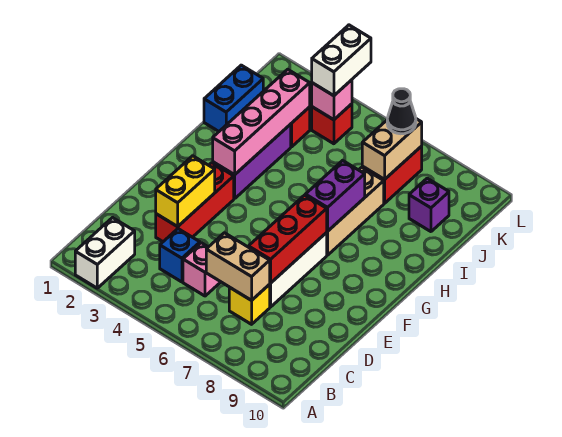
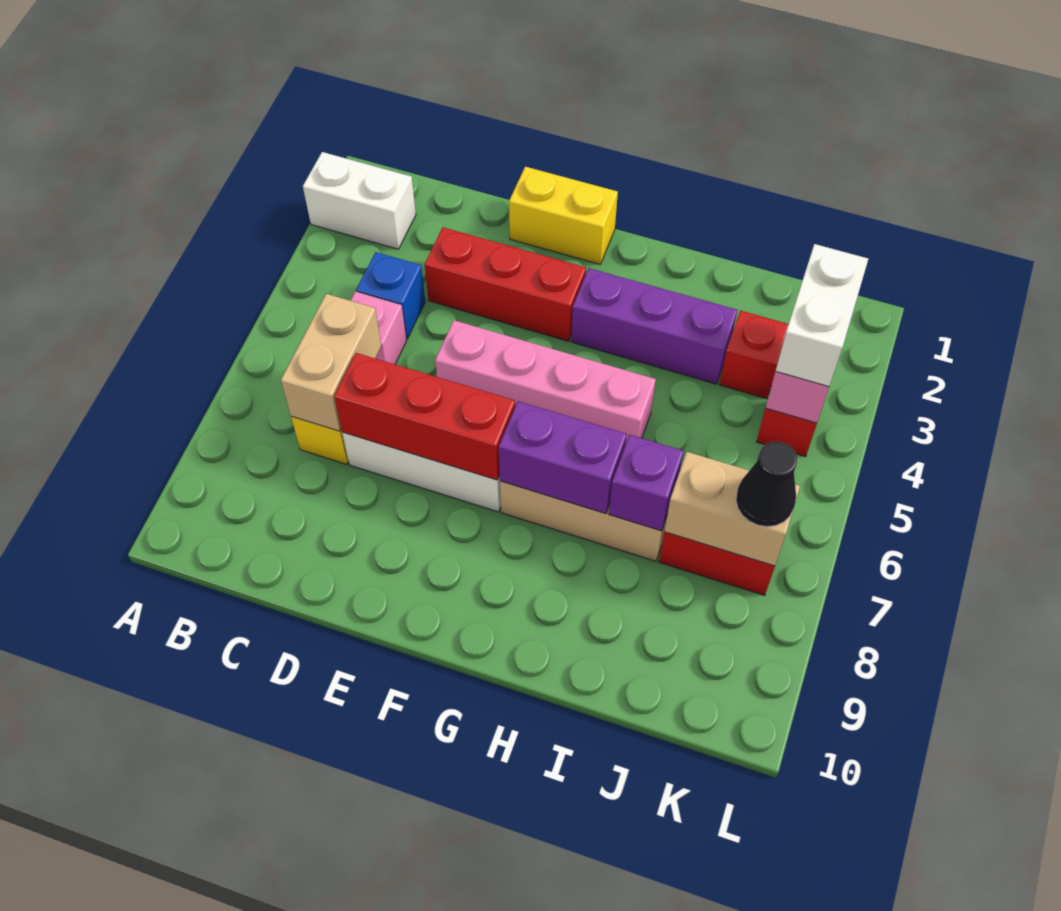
yellow brick D3:E3 level 2 -> yellow brick E1:F1 level 1
pink brick G3:J3 level 2 -> pink brick E5:H5 level 1
blue brick I1:J1 level 1 -> none
purple brick J9 level 1 -> purple brick I7 level 2
white brick K4:L4 level 3 -> white brick K3:K4 level 3

